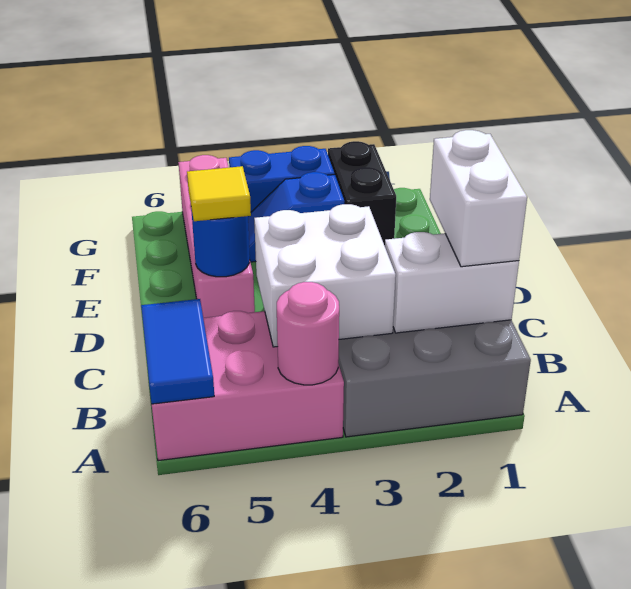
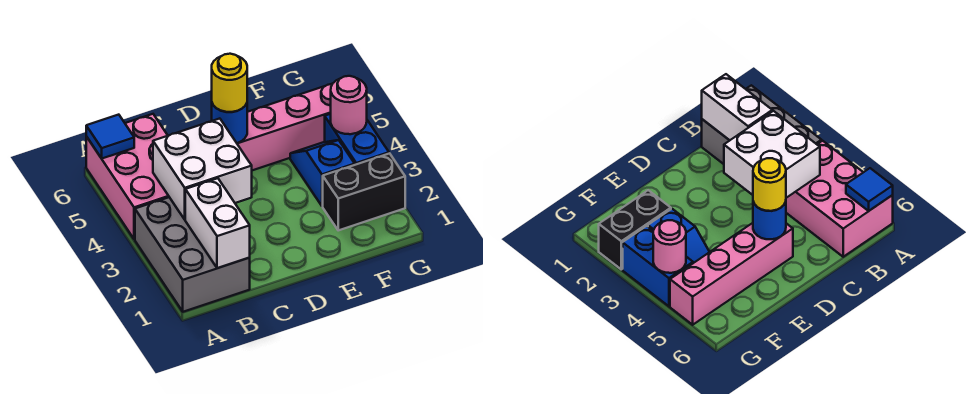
pink round brick A4 level 2 -> pink round brick G4 level 2
blue tile A6:B6 level 2 -> blue tile A6 level 2
white brick B1:C1 level 3 -> none
yellow tile D5 level 3 -> yellow round brick D5 level 3

